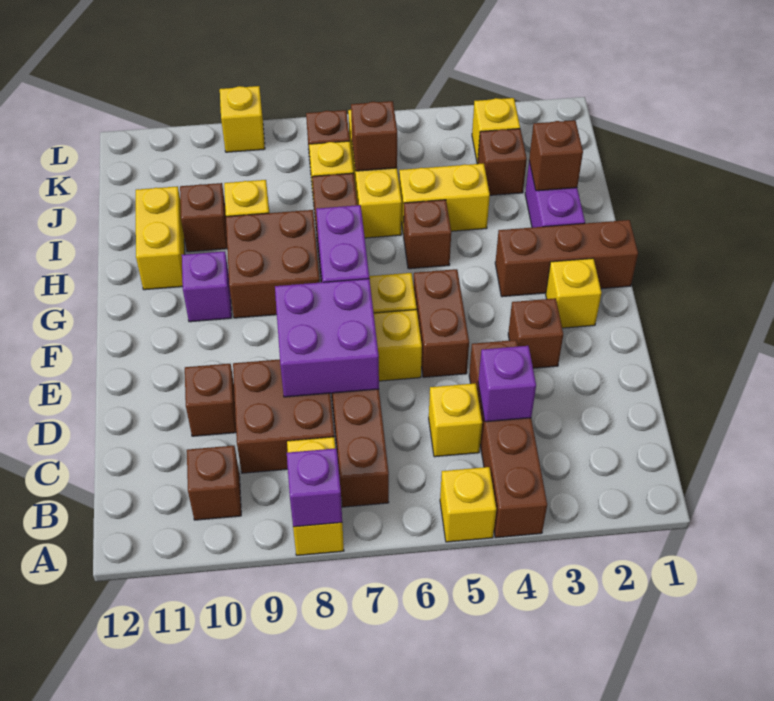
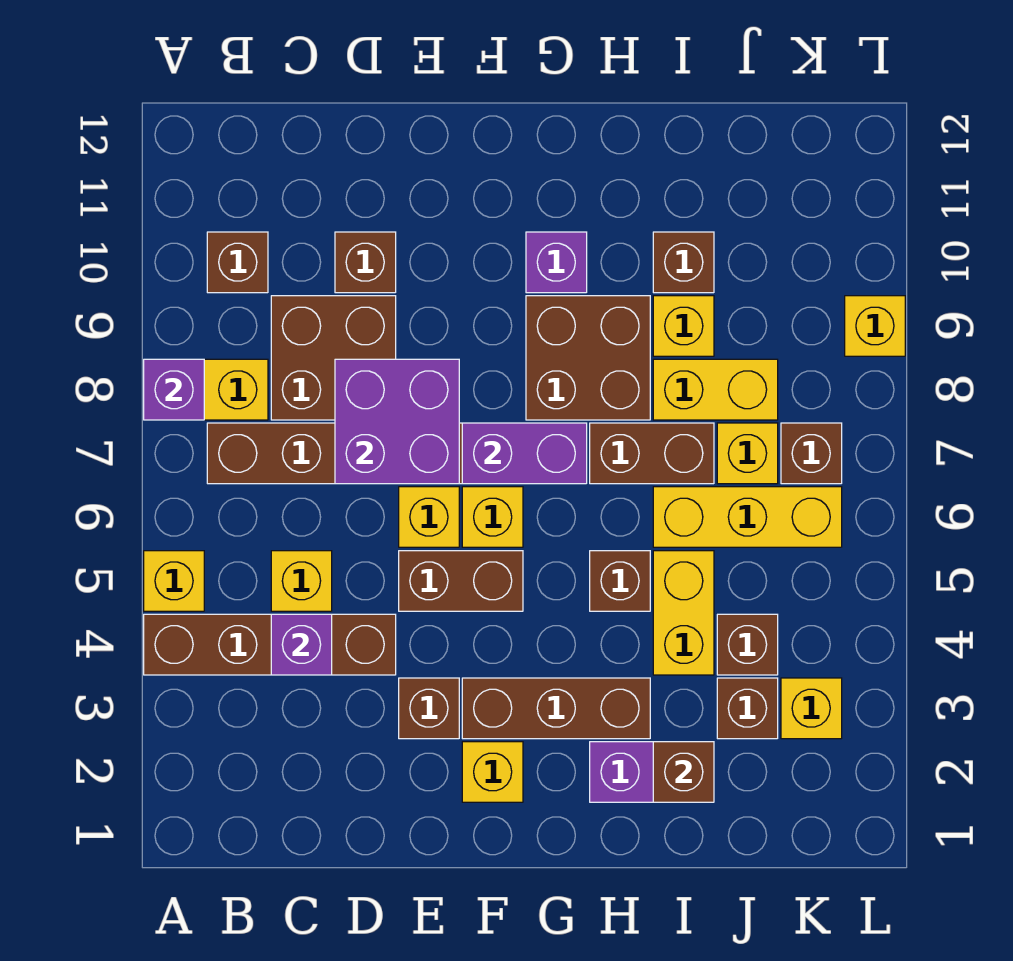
brown brick G1:G3 level 1 -> brown brick F3:H3 level 1
yellow brick H11:I11 level 1 -> yellow brick I8:J8 level 1
brown brick J6 level 2 -> brown brick J4 level 1

